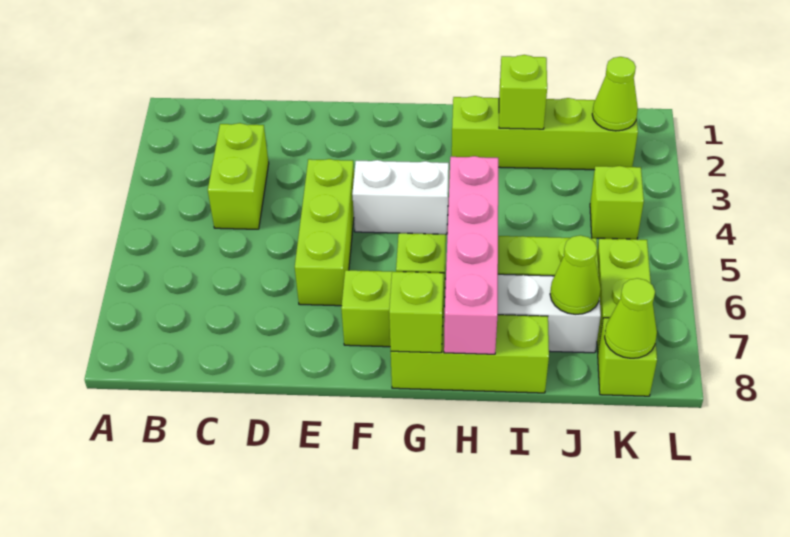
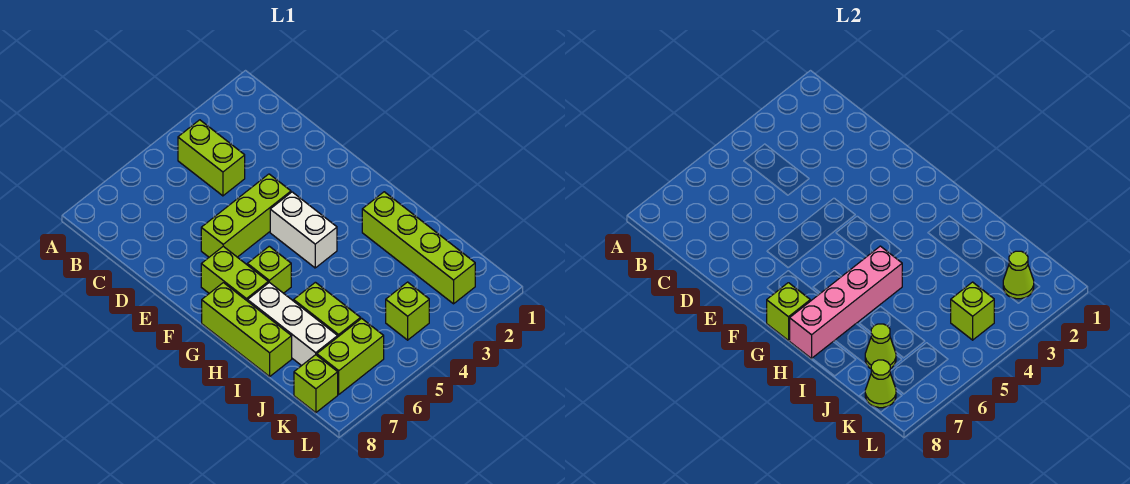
lime brick C3:C4 level 1 -> lime brick B4:C4 level 1
lime brick I2 level 2 -> lime brick K4 level 2

